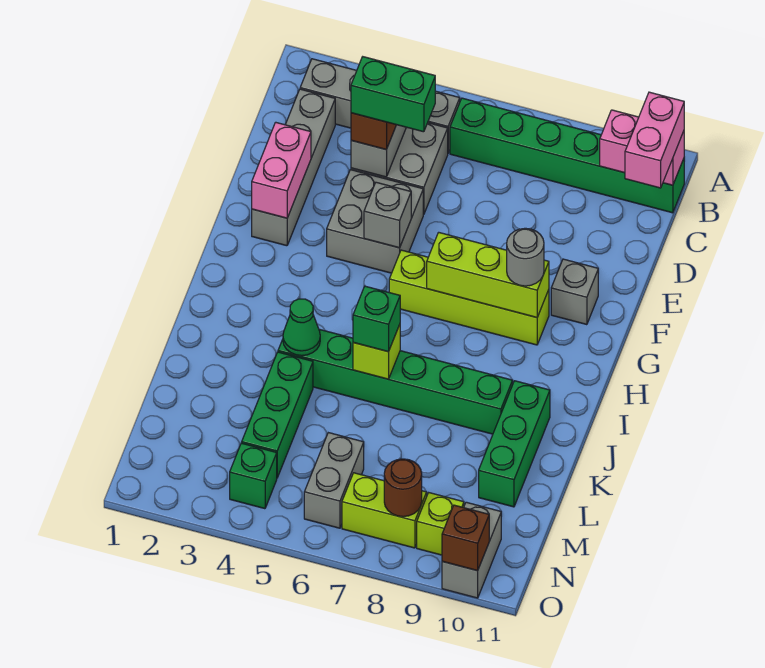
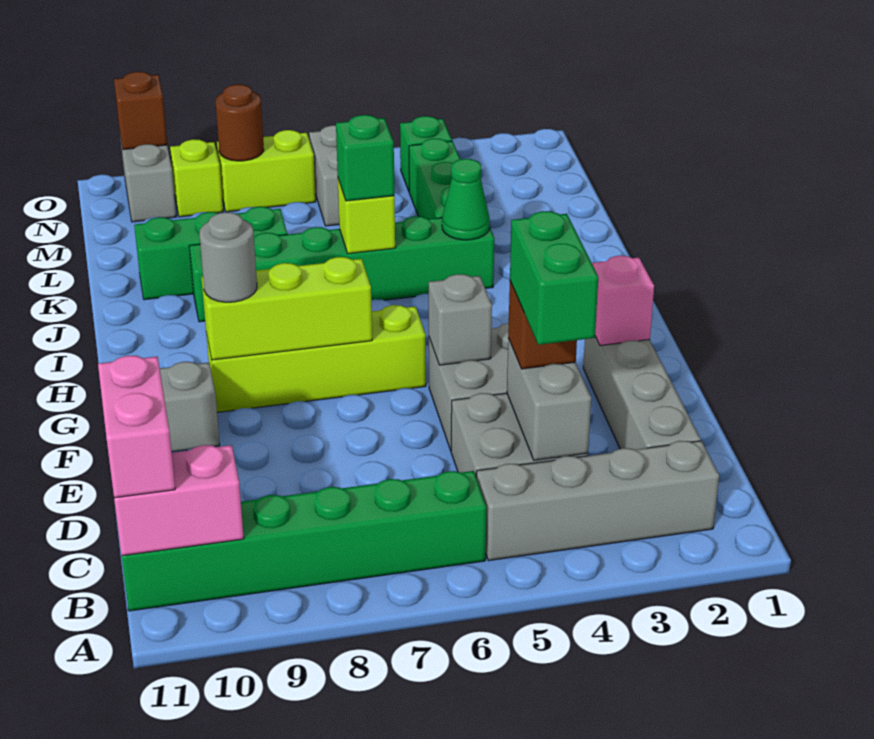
green brick D4:D5 level 4 -> green brick C4:D4 level 4
pink brick E2:F2 level 2 -> pink brick F2 level 2
green brick J10:L10 level 1 -> green brick K8:K10 level 1

